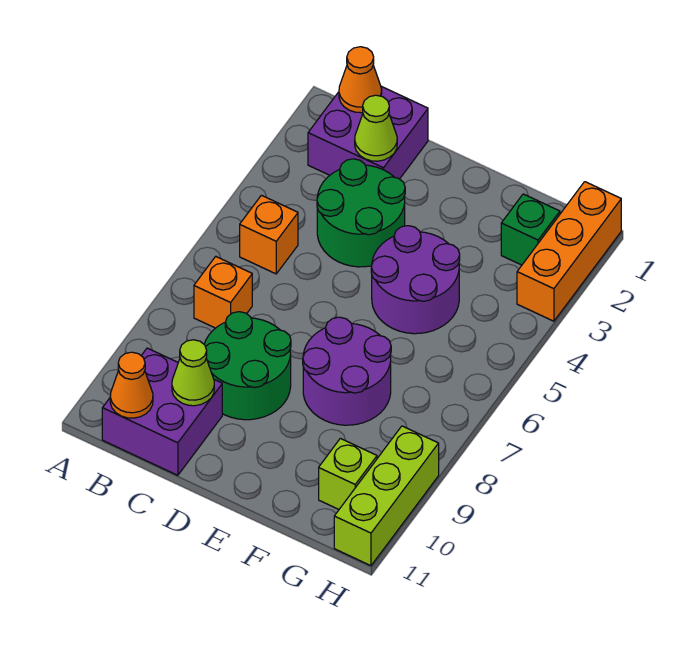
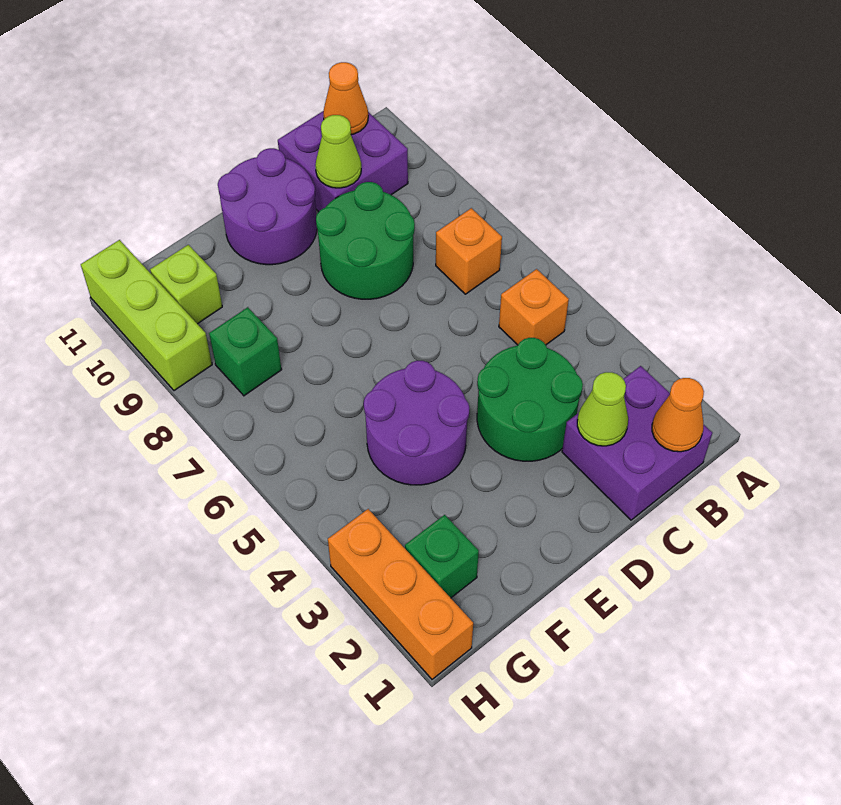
purple round brick E7:F8 level 1 -> purple round brick D10:E11 level 1
none -> green brick G8 level 1

